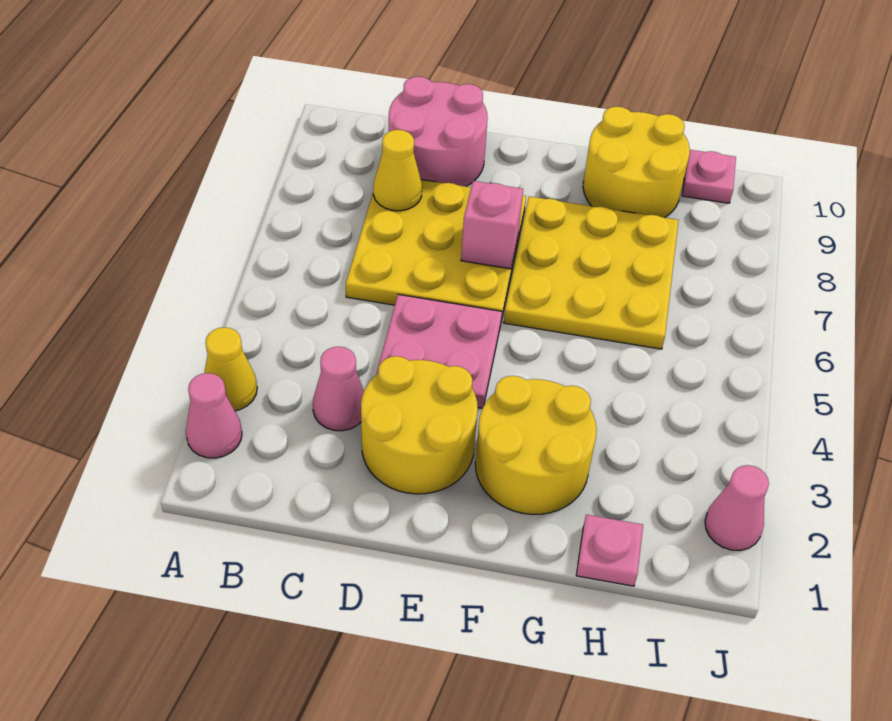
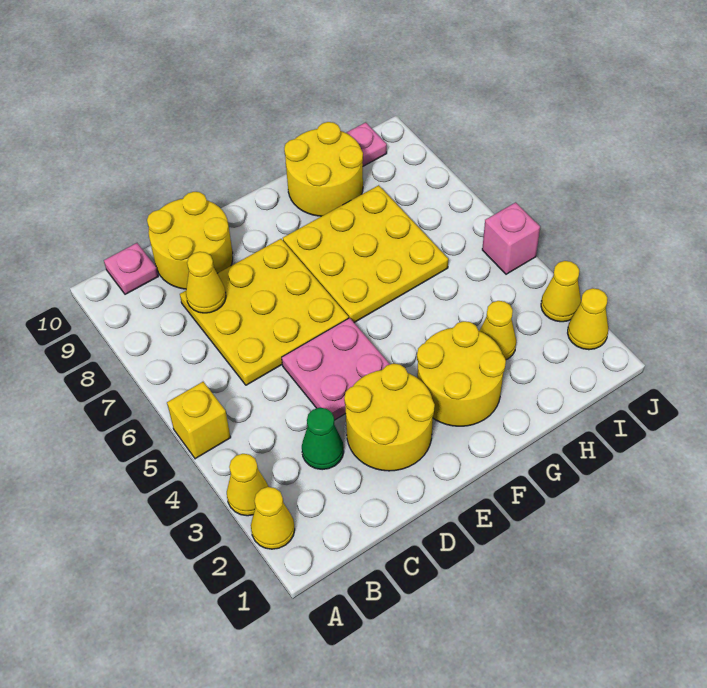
pink cone A2 level 1 -> yellow cone A2 level 1
none -> yellow brick A5 level 1
pink cone C3 level 1 -> green cone C3 level 1
pink round brick C9:D10 level 1 -> yellow round brick C9:D10 level 1
pink brick E7 level 2 -> pink brick J5 level 1
pink plate H1 level 1 -> pink plate B10 level 1
none -> yellow cone H3 level 1
pink cone J2 level 1 -> yellow cone J2 level 1
none -> yellow cone J3 level 1

